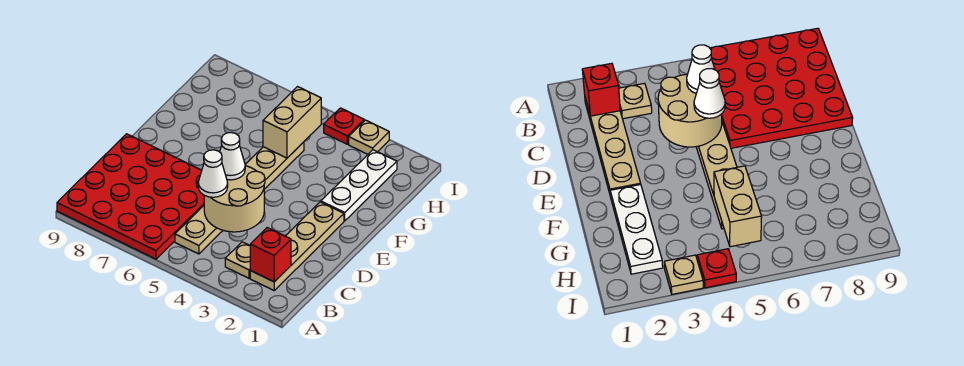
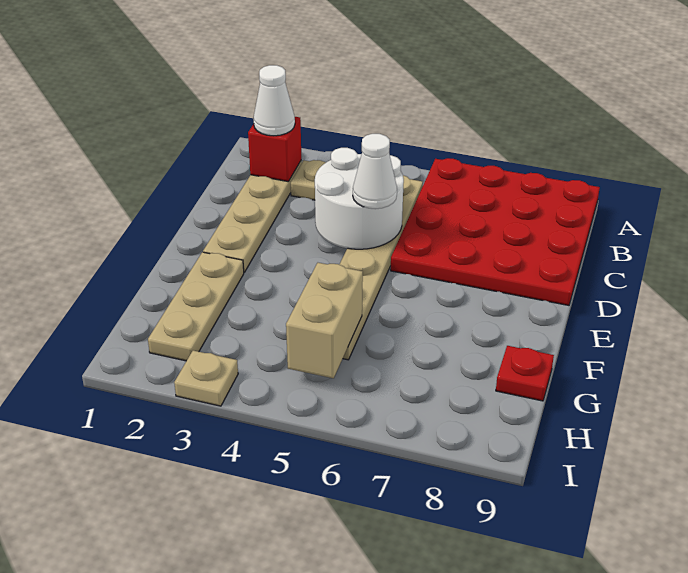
tan round brick C4:D5 level 2 -> white round brick C4:D5 level 2
white cone C5 level 3 -> white cone B2 level 3
white plate F2:H2 level 1 -> tan plate F2:H2 level 1
red plate I4 level 1 -> red plate G9 level 1

